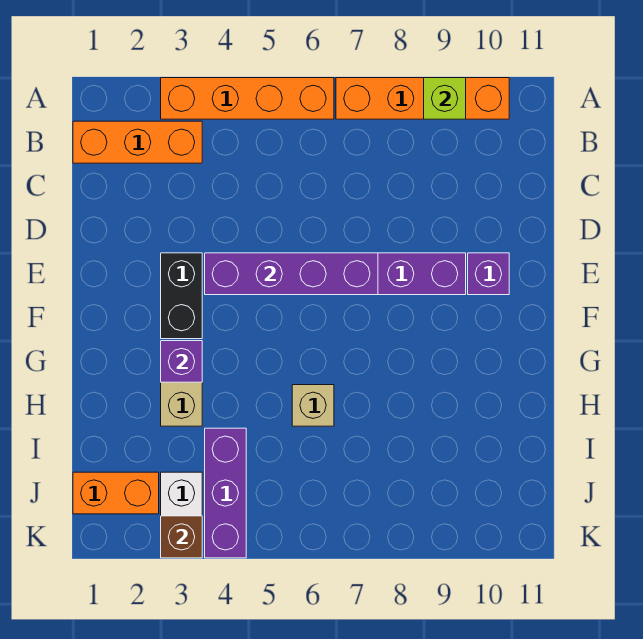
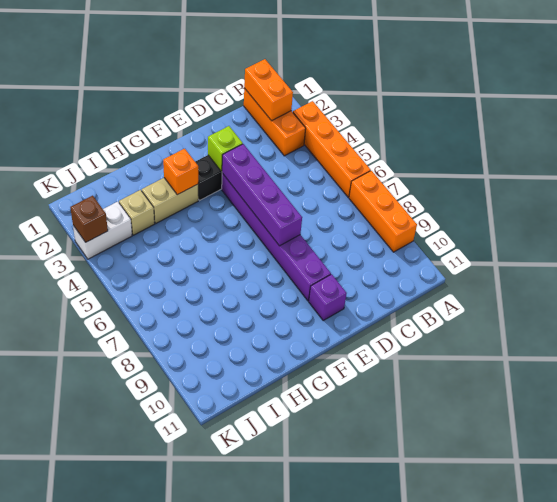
orange brick A7:A10 level 1 -> orange brick A7:A9 level 1
lime brick A9 level 2 -> lime brick E3 level 2
purple brick G3 level 2 -> orange brick G3 level 2
tan brick H6 level 1 -> tan brick I3 level 1
purple brick I4:K4 level 1 -> none
orange brick J1:J2 level 1 -> orange brick B1:B2 level 2

